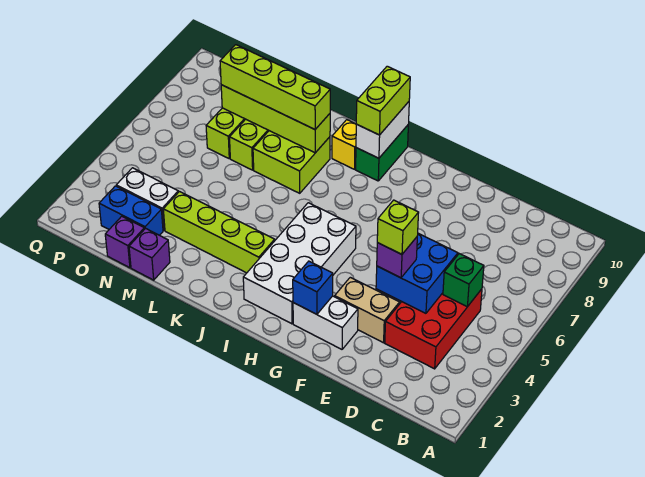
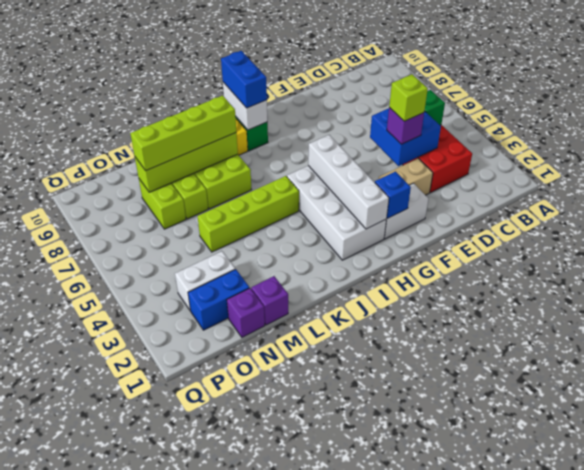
none -> white brick H2:H5 level 2
lime brick I9:I10 level 3 -> blue brick I9:I10 level 3
lime brick J3:M3 level 1 -> lime brick J5:M5 level 1

